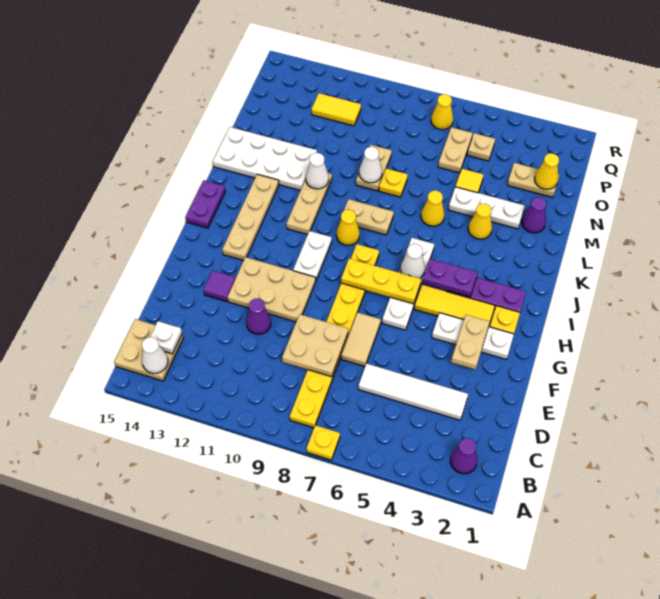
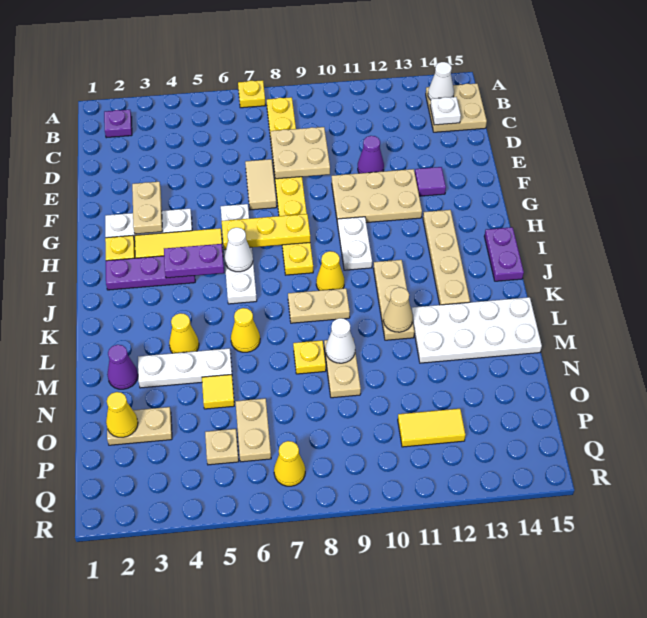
purple cone B2 level 1 -> purple plate B2 level 1
white tile D3:D6 level 1 -> none
white cone L11 level 2 -> tan cone L11 level 2

